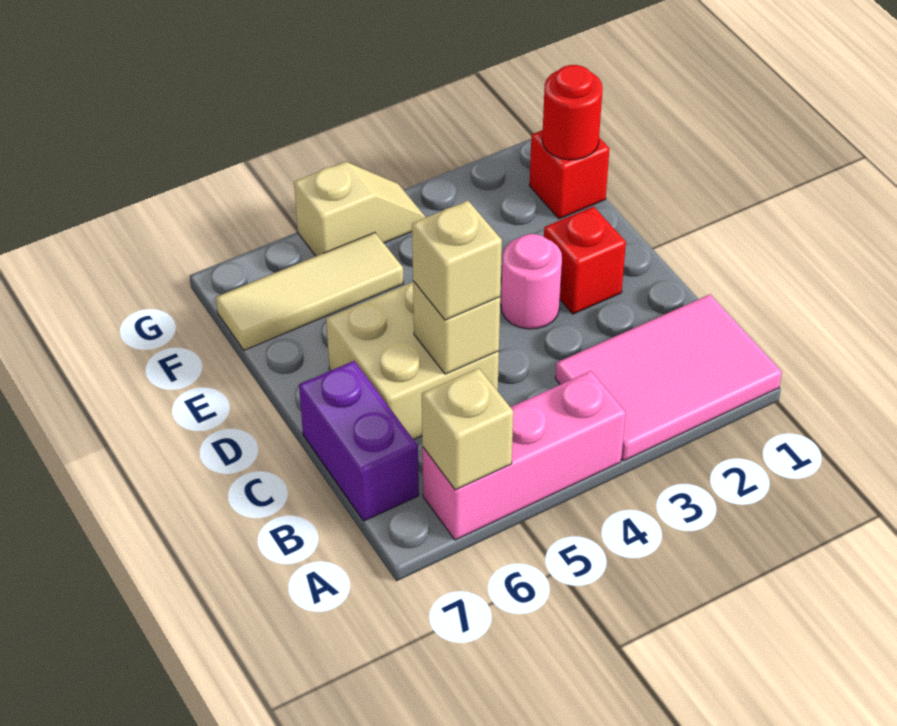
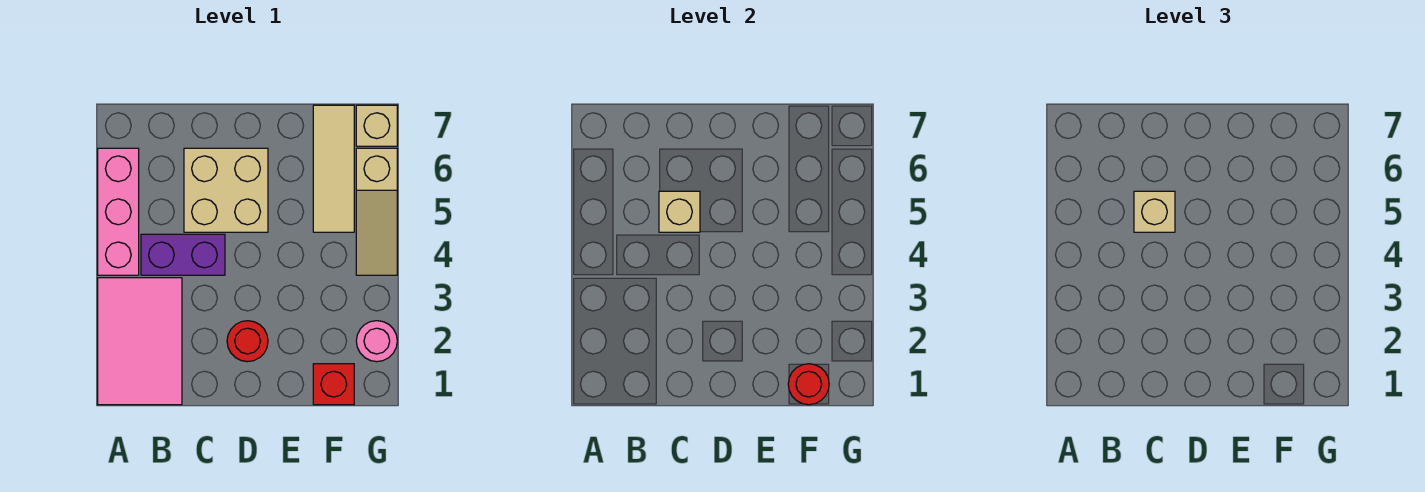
tan brick A6 level 2 -> tan brick G7 level 1
purple brick B7:C7 level 1 -> purple brick B4:C4 level 1
red brick D2 level 1 -> red round brick D2 level 1
pink round brick D3 level 1 -> pink round brick G2 level 1
tan slope G4:G5 level 1 top 5 -> tan slope G4:G6 level 1 top 6

